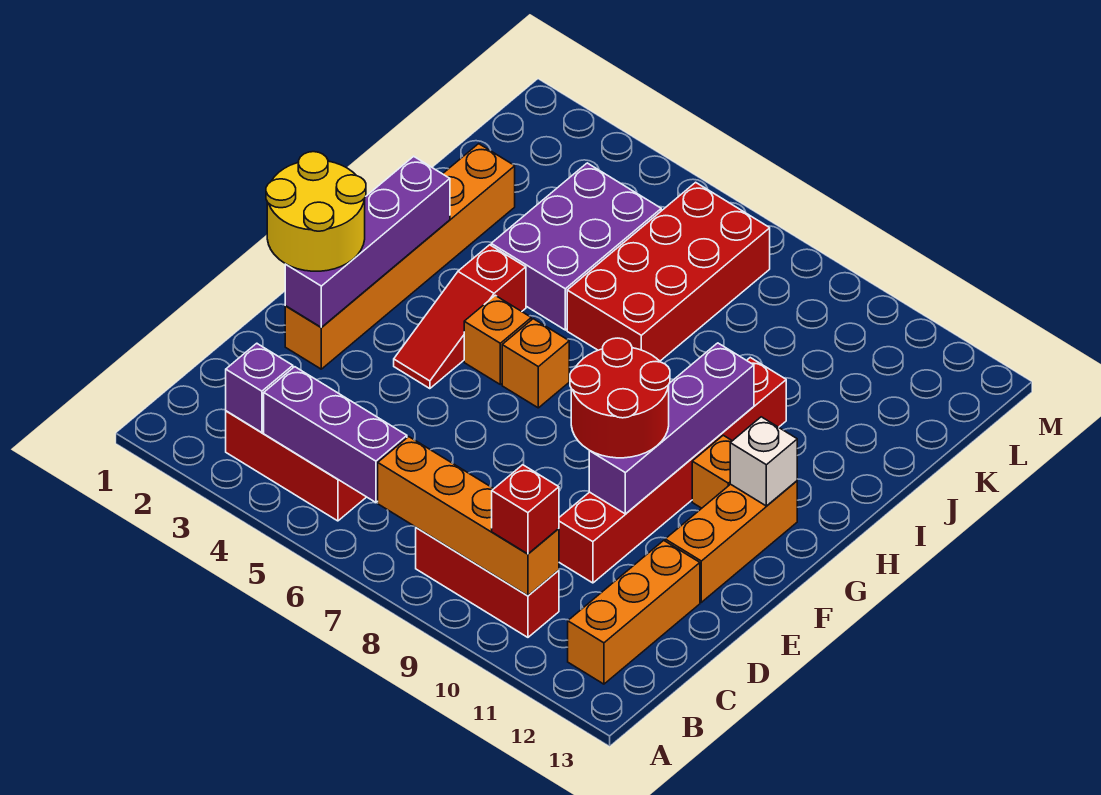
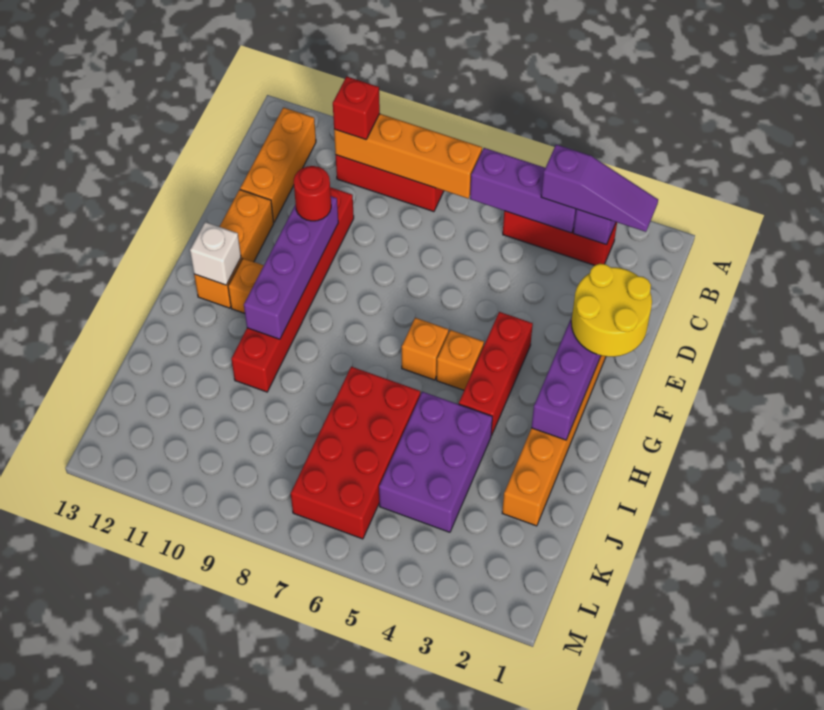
none -> purple slope B2:B4 level 3 top 4
red round brick E9:F10 level 3 -> red round brick E10 level 3
red slope F4:H4 level 1 top H -> red brick F4:H4 level 1

